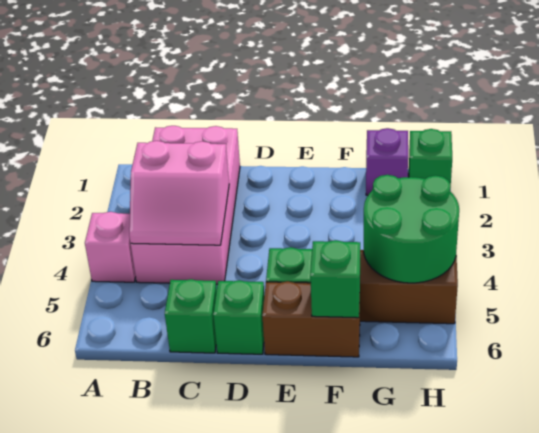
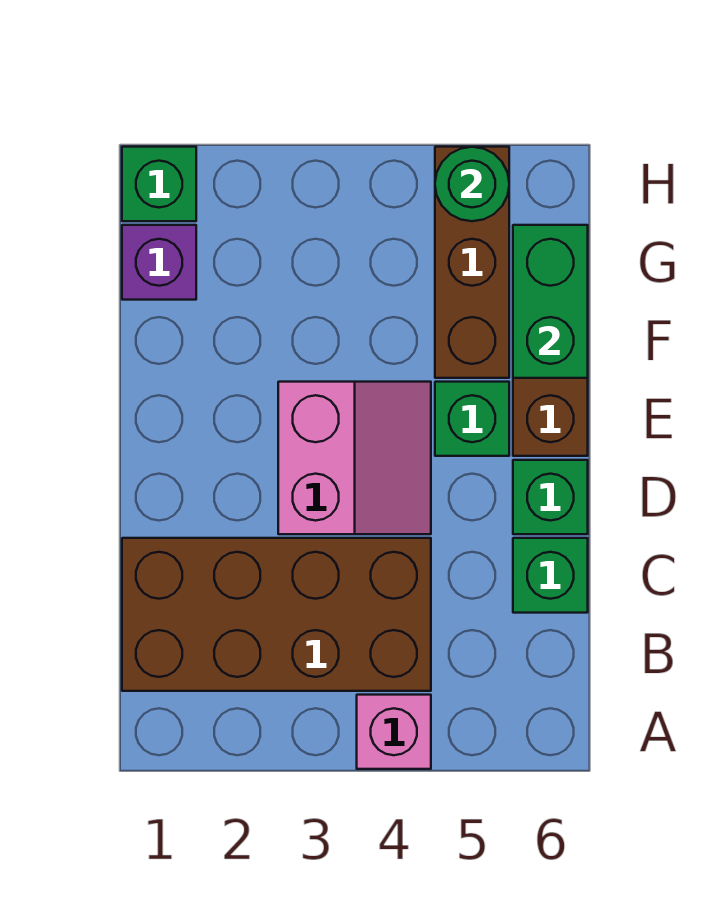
pink brick B1:C4 level 1 -> brown brick B1:C4 level 1
pink slope B3:C4 level 2 top 3 -> pink slope D3:E4 level 1 top 3
green brick F6 level 2 -> green brick F6:G6 level 2
green round brick G4:H5 level 2 -> green round brick H5 level 2

